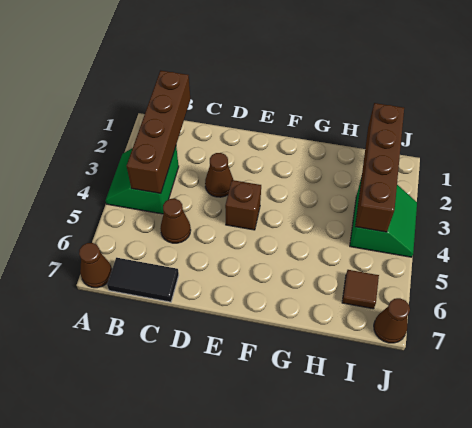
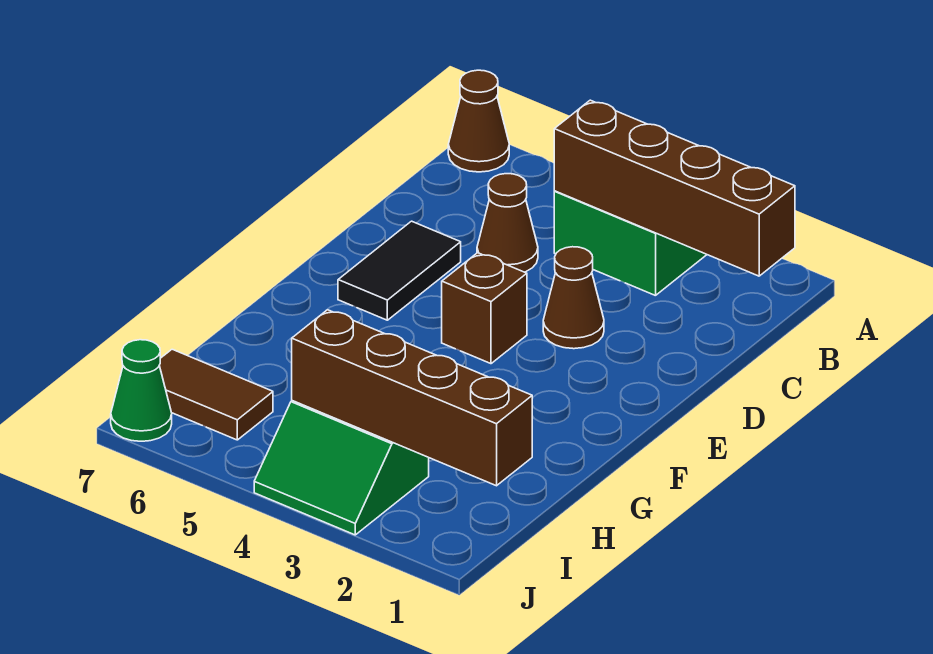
black tile B7:C7 level 1 -> black tile D6:E6 level 1
brown tile I6 level 1 -> brown tile I6:I7 level 1
brown cone J7 level 1 -> green cone J7 level 1

